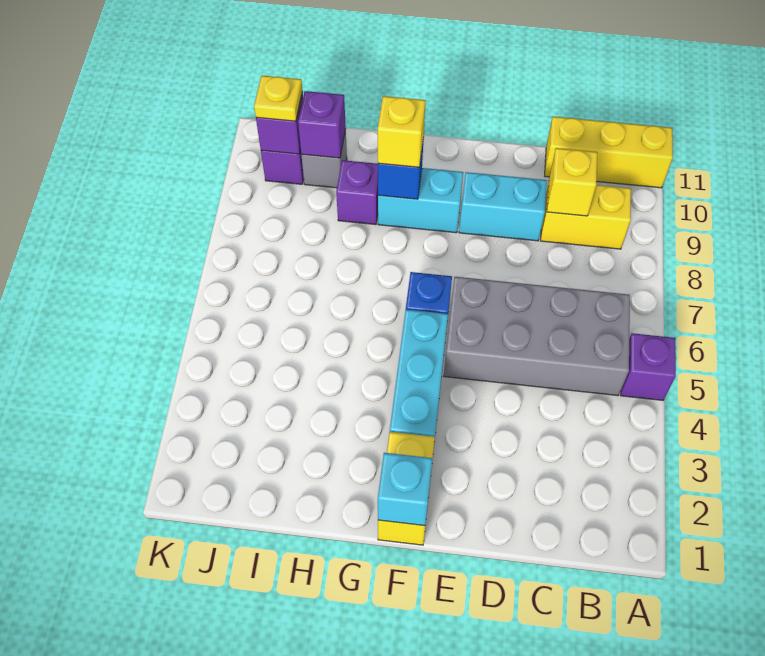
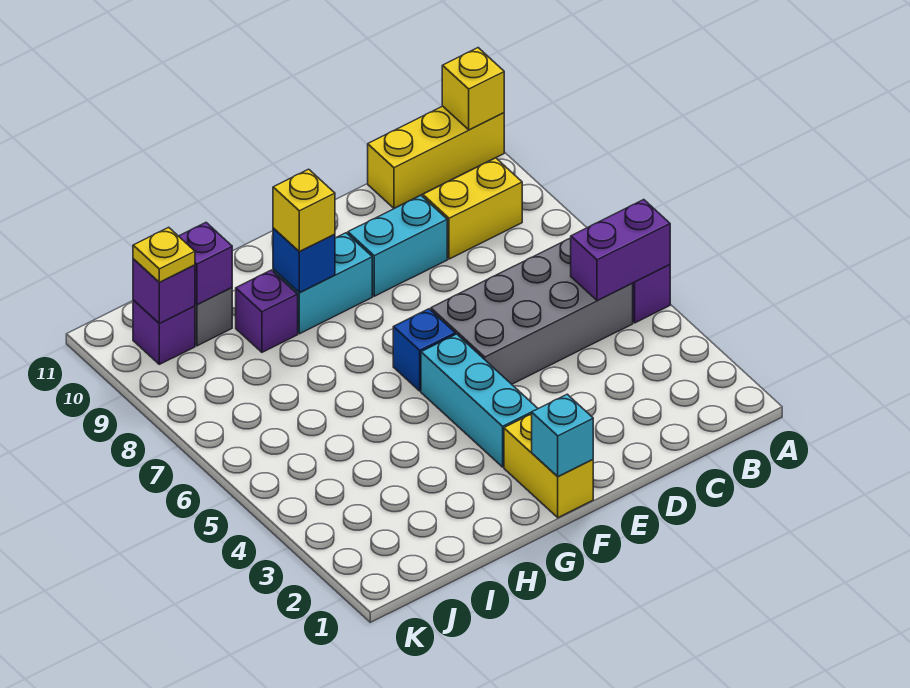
none -> purple brick A5:B5 level 2
yellow brick C9 level 2 -> yellow brick A11 level 2

